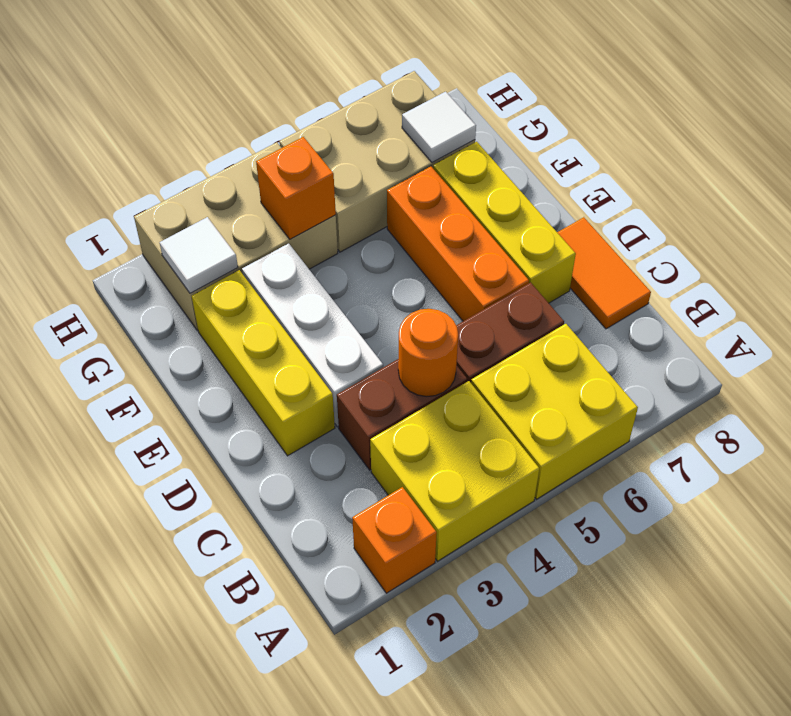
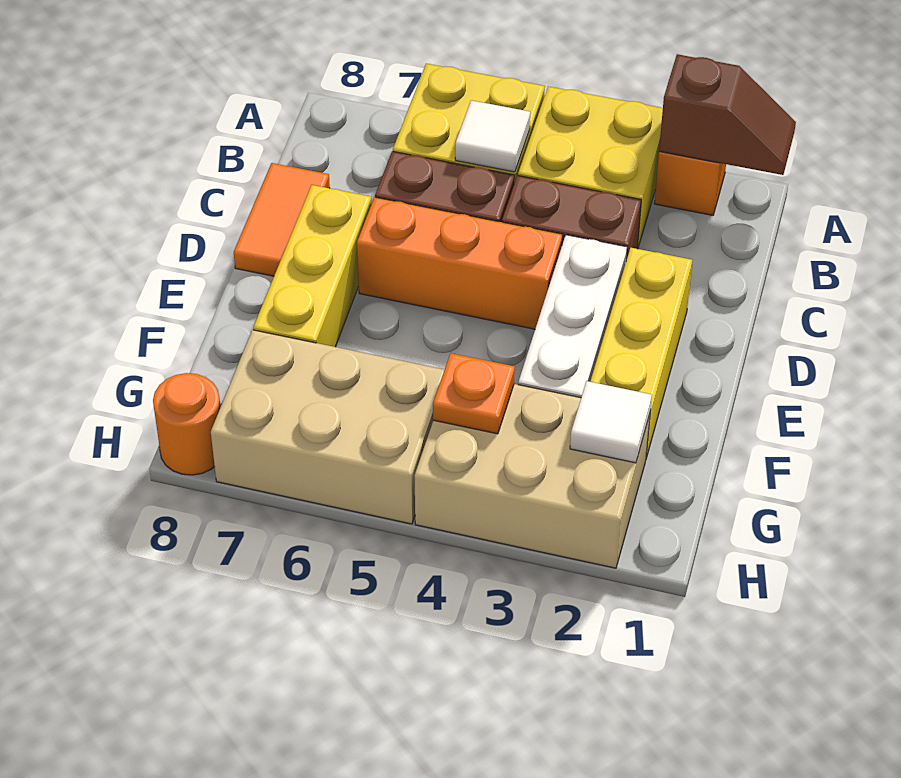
none -> brown slope A1:A2 level 2 top 2
orange round brick C4 level 2 -> orange round brick H8 level 1
orange brick D6:F6 level 1 -> orange brick D4:D6 level 1
orange brick G4 level 2 -> orange plate G4 level 2
white tile G7 level 2 -> white tile B5 level 2

